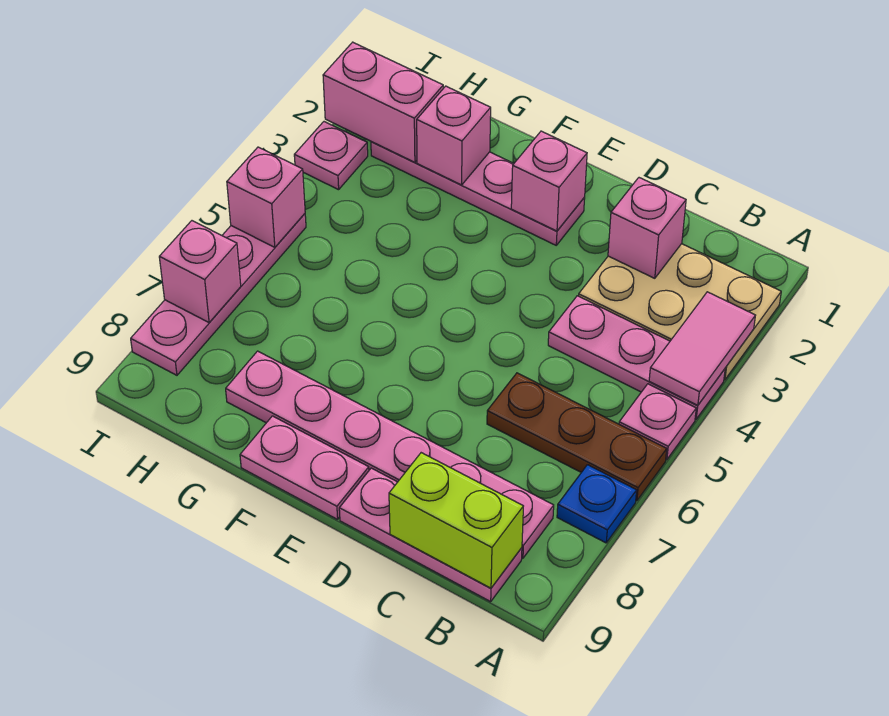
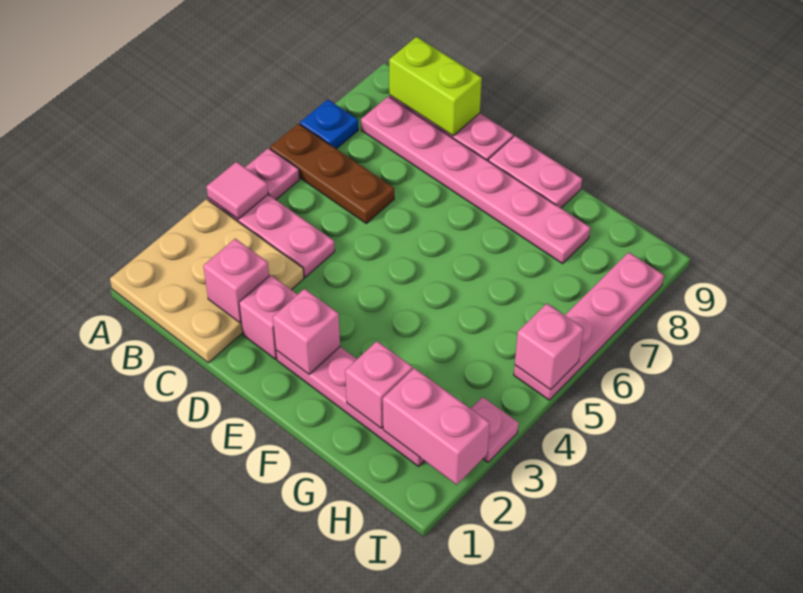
tan plate A2:C3 level 1 -> tan plate A1:C3 level 1
pink tile A3:A4 level 2 -> pink tile A4 level 2
pink brick I7 level 2 -> pink brick D2 level 1

